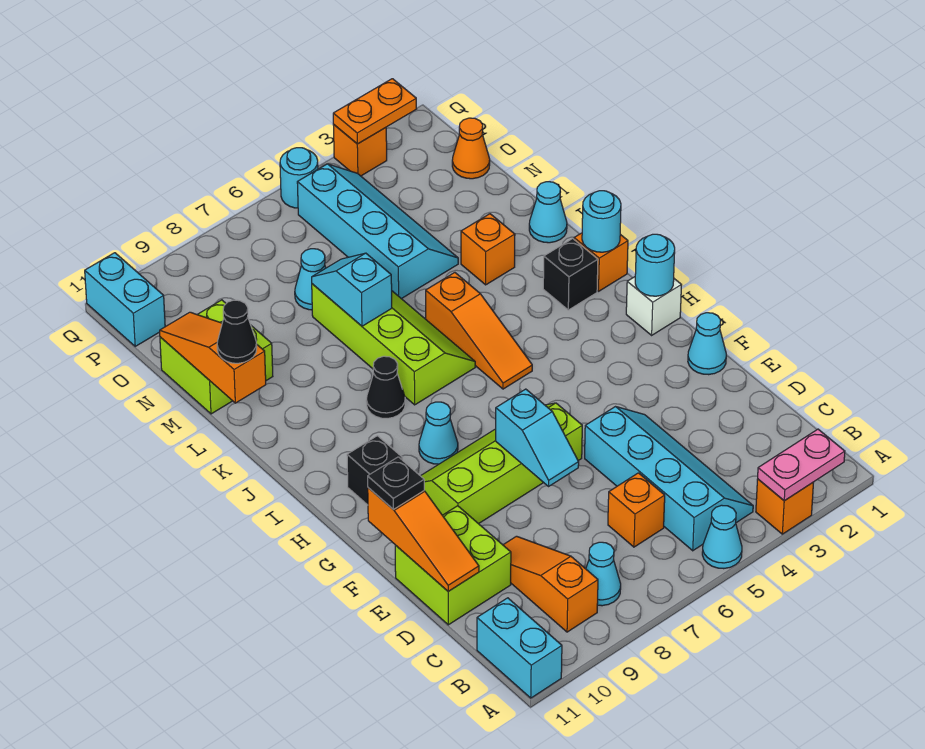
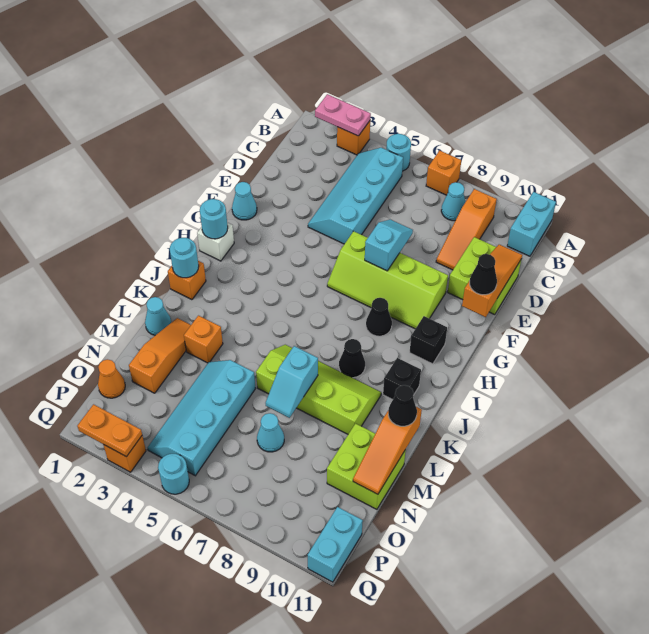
cyan cone A5 level 1 -> cyan round brick A5 level 1
orange brick C6 level 1 -> orange brick A7 level 1
black plate F11 level 3 -> black cone F11 level 3
cyan cone H8 level 1 -> black cone H8 level 1
orange slope I5:K5 level 1 top K -> orange slope L2:N2 level 1 top N
black brick J2 level 1 -> black brick J10 level 1
lime slope J6:M7 level 1 top 7 -> lime slope K6:L9 level 1 top L

